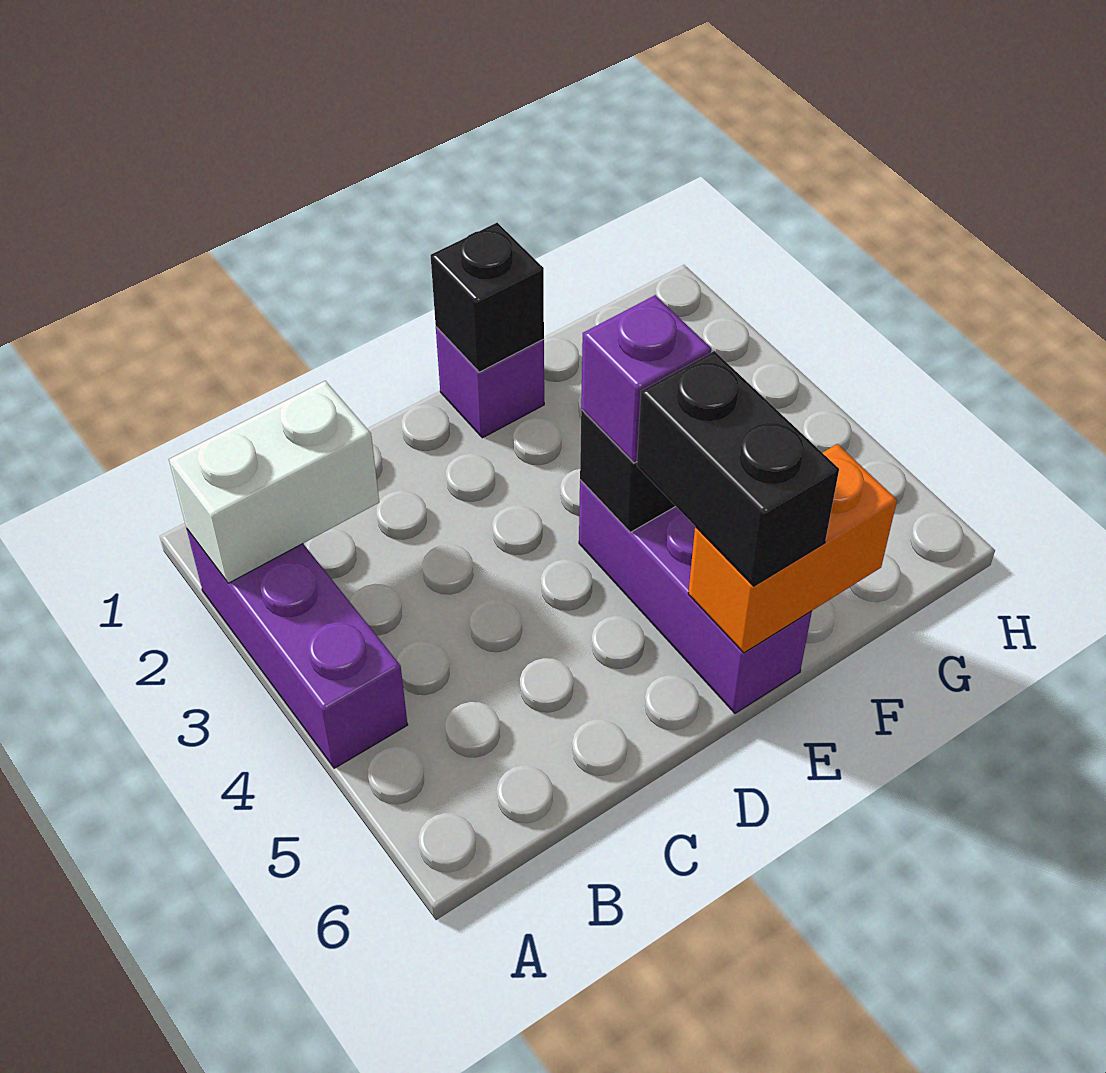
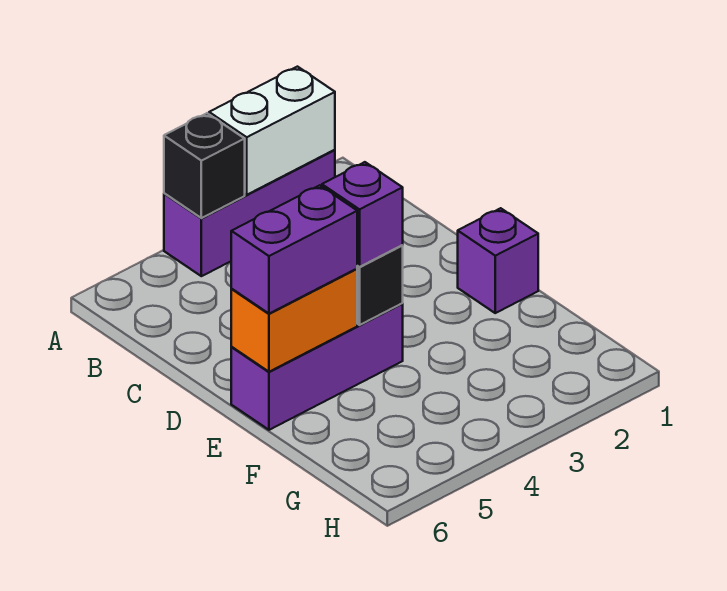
white brick A2:B2 level 2 -> white brick A2:A3 level 2
black brick E1 level 2 -> black brick A4 level 2
black brick E5:E6 level 3 -> purple brick E5:E6 level 3
orange brick E6:F6 level 2 -> orange brick E5:E6 level 2

